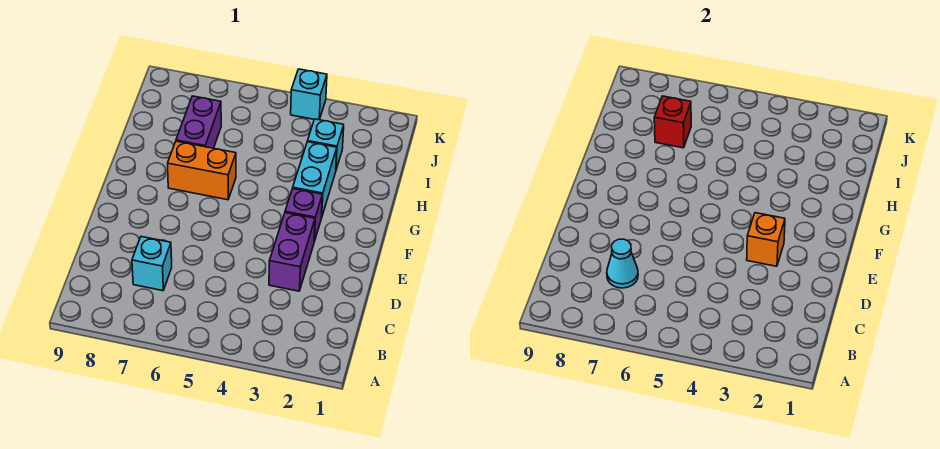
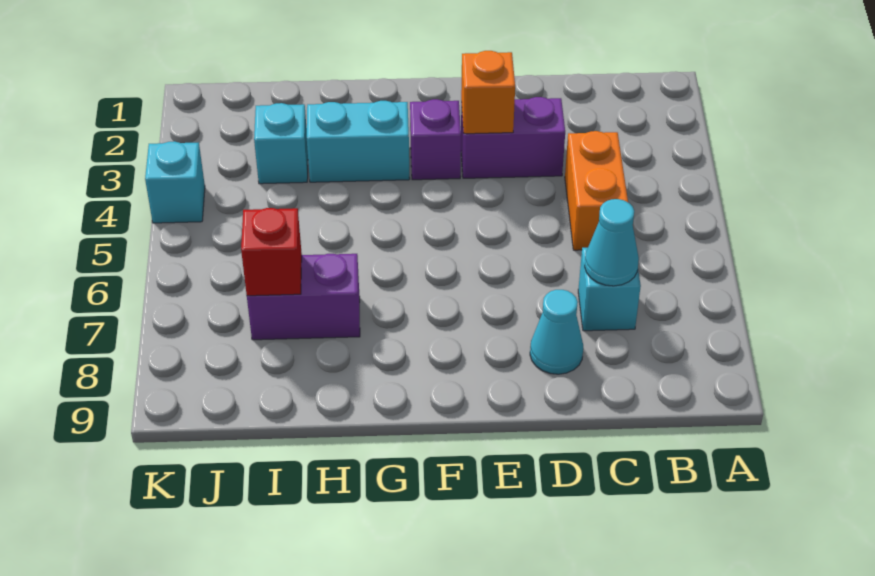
none -> cyan cone D8 level 1
orange brick G6:G7 level 1 -> orange brick C4:C5 level 1

